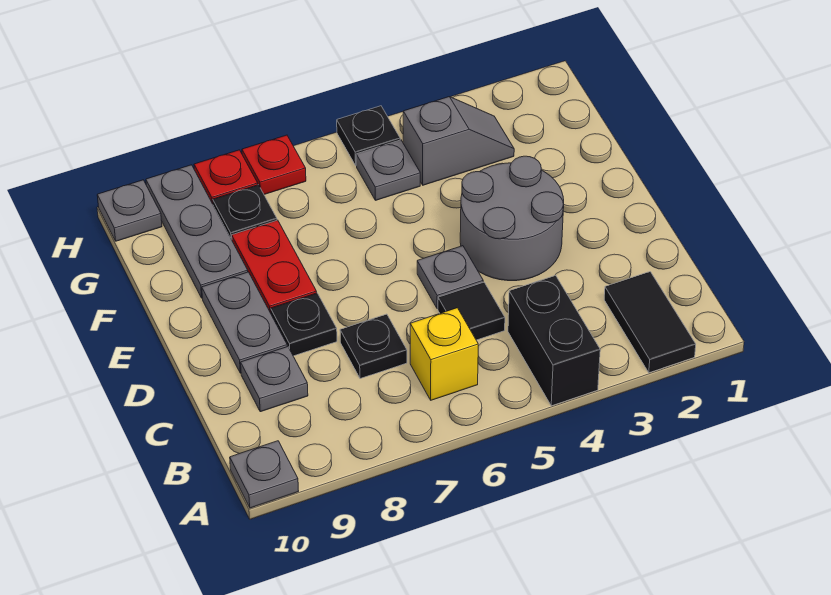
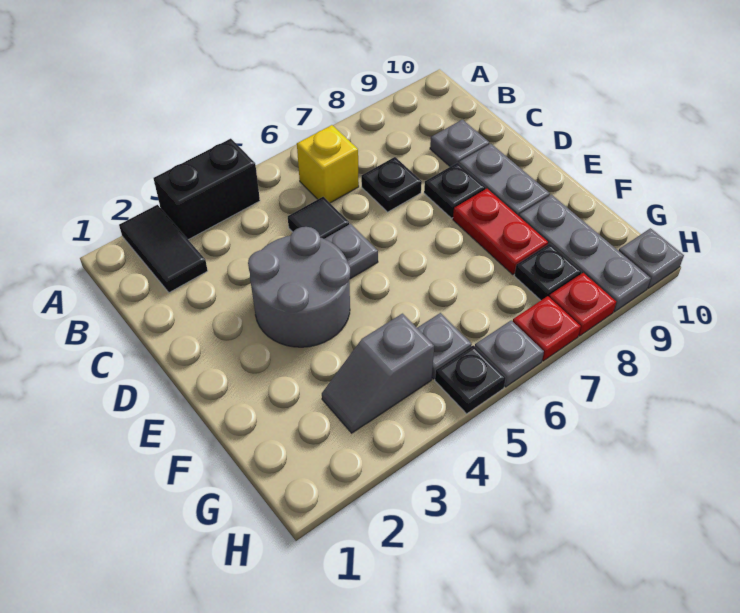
black brick A4:B4 level 1 -> black brick A3:A4 level 1
grey plate A10 level 1 -> grey plate H6 level 1

